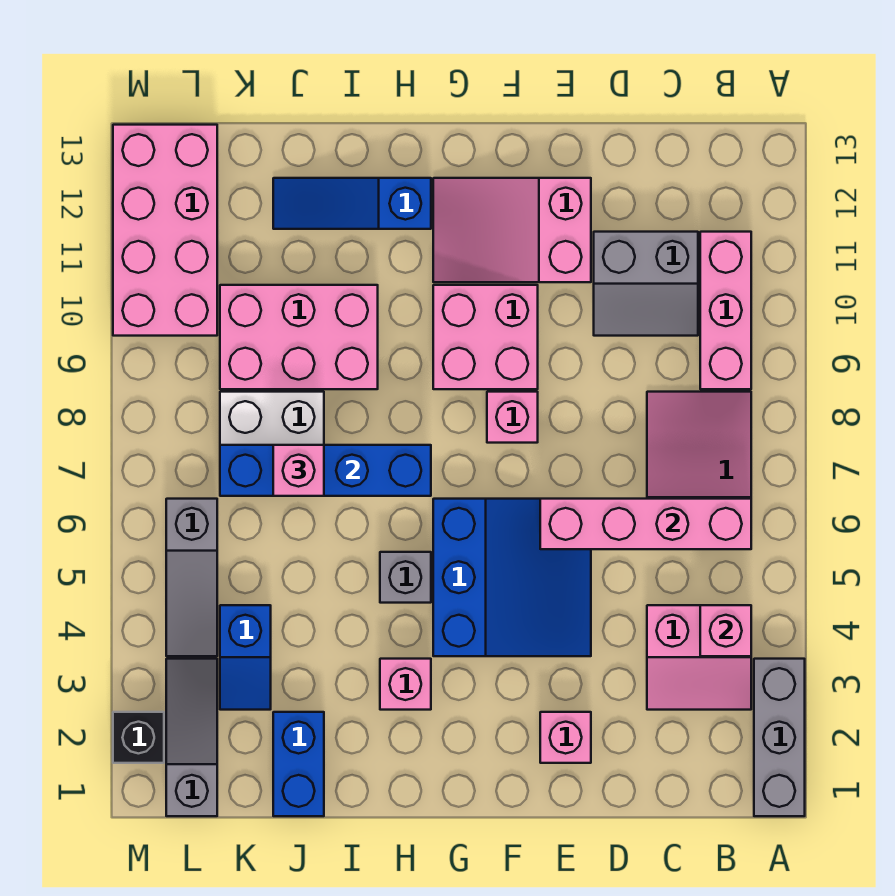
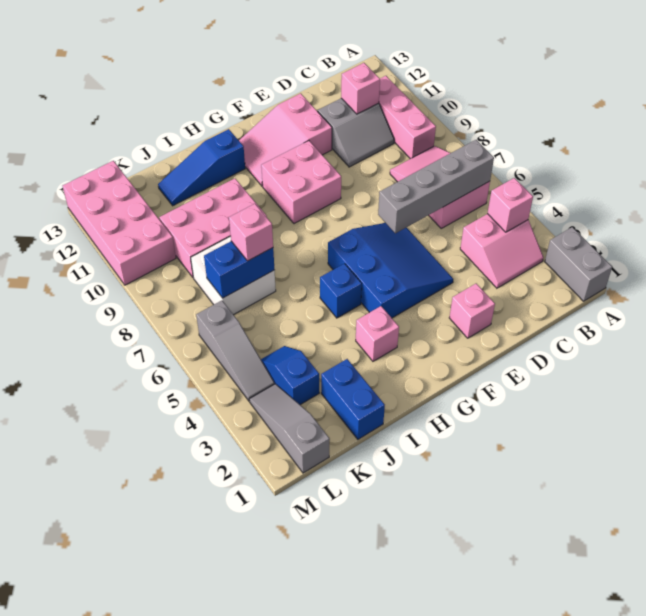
grey brick A1:A3 level 1 -> grey brick A1:A2 level 1
pink brick B6:E6 level 2 -> grey brick B6:E6 level 2
pink brick F8 level 1 -> pink brick C11 level 2
grey brick H5 level 1 -> blue brick H5 level 1
blue brick H7:K7 level 2 -> blue brick J7:K7 level 2
blue slope K3:K4 level 1 top 4 -> blue slope K3:K4 level 1 top 3
black brick M2 level 1 -> none

